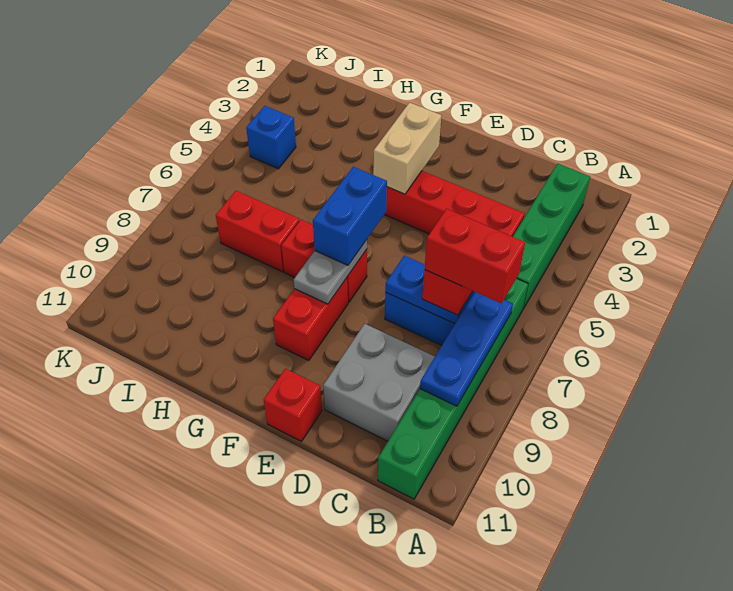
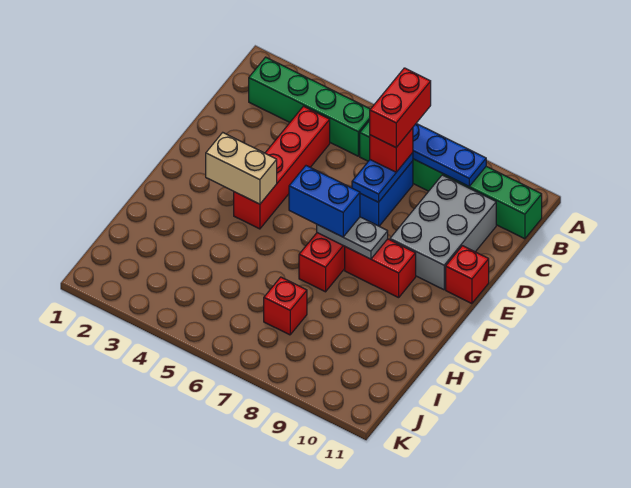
grey brick C9:D10 level 1 -> grey brick C9:E10 level 1
red brick H7:I7 level 1 -> red brick I7 level 1
blue brick J4 level 1 -> none

